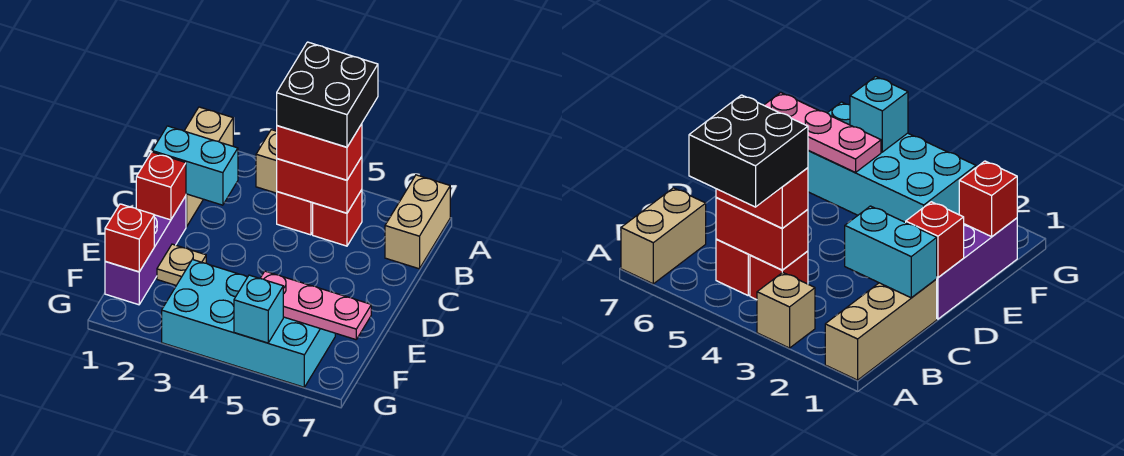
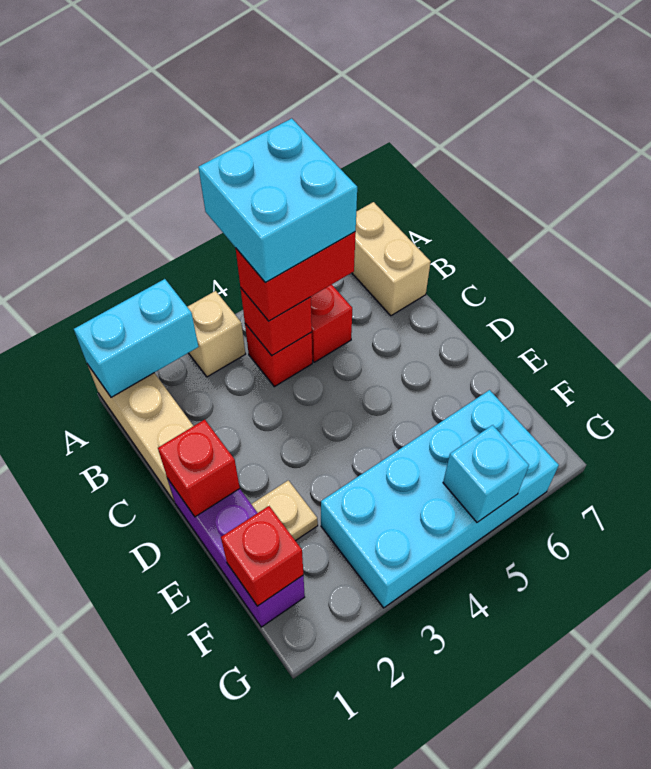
black brick A4:B5 level 4 -> cyan brick A4:B5 level 4
red brick B4:B5 level 2 -> red brick B4 level 2
cyan brick C1:C2 level 2 -> cyan brick A1:A2 level 2
pink plate F5:F7 level 2 -> none

